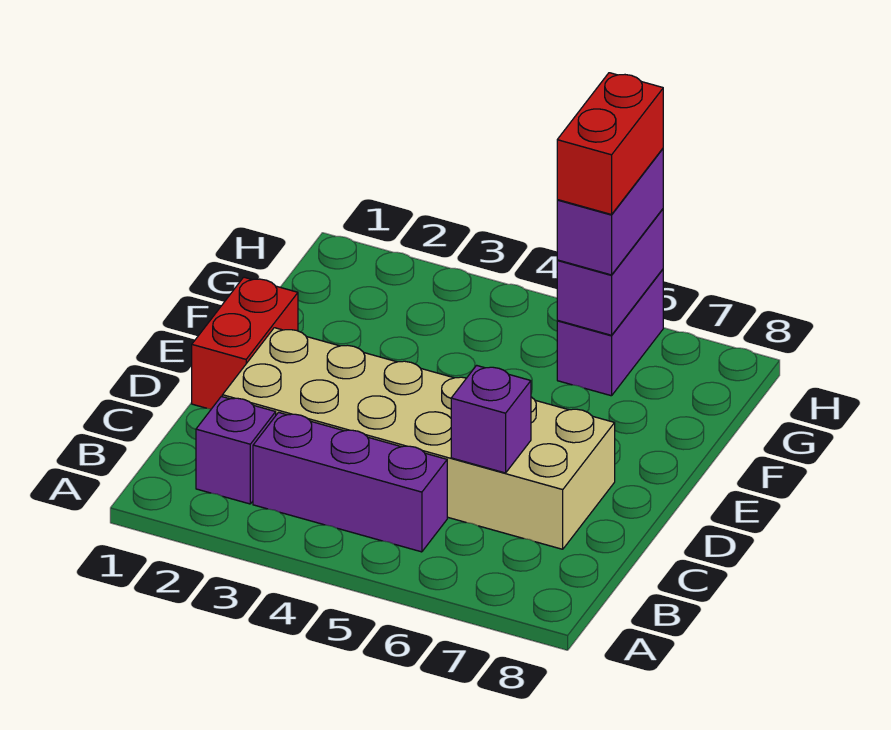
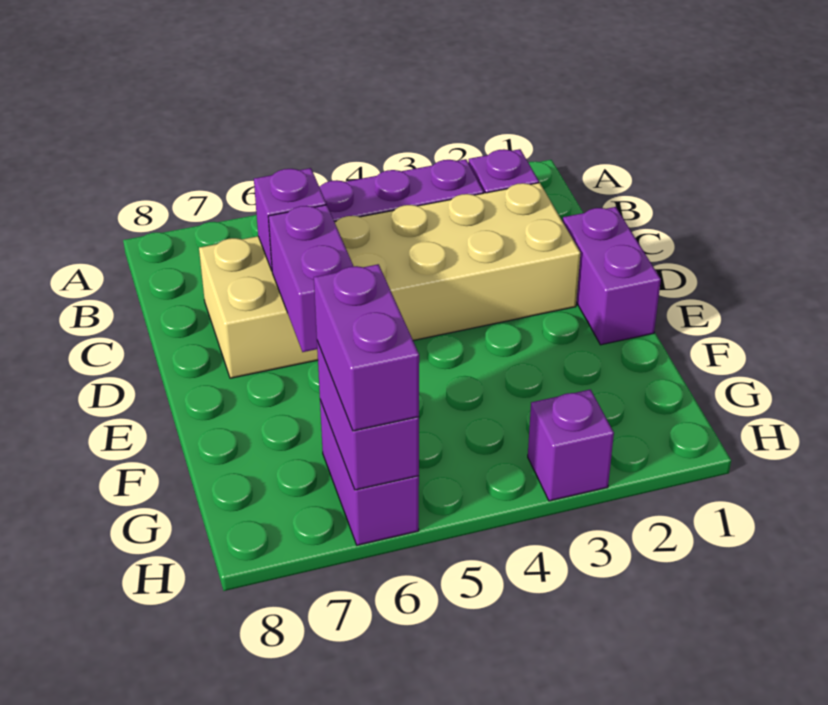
red brick D1:E1 level 1 -> purple brick D1:E1 level 1
none -> purple brick D6:E6 level 2
red brick G6:H6 level 4 -> none
none -> purple brick H3 level 1

